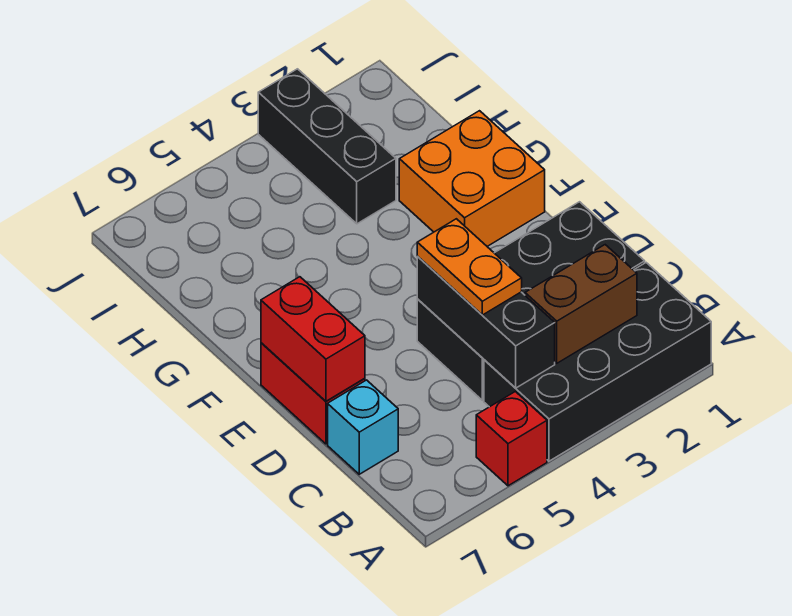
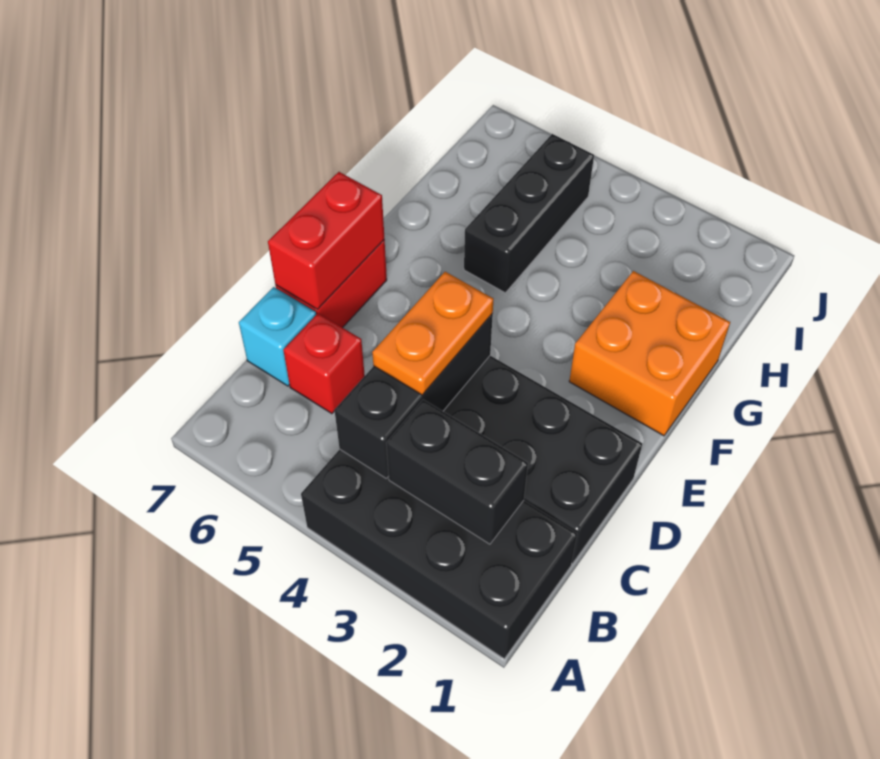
red brick A5 level 1 -> red brick C6 level 1
brown brick B2:B3 level 2 -> black brick B2:B3 level 2
black brick H3:J3 level 1 -> black brick G5:I5 level 1

